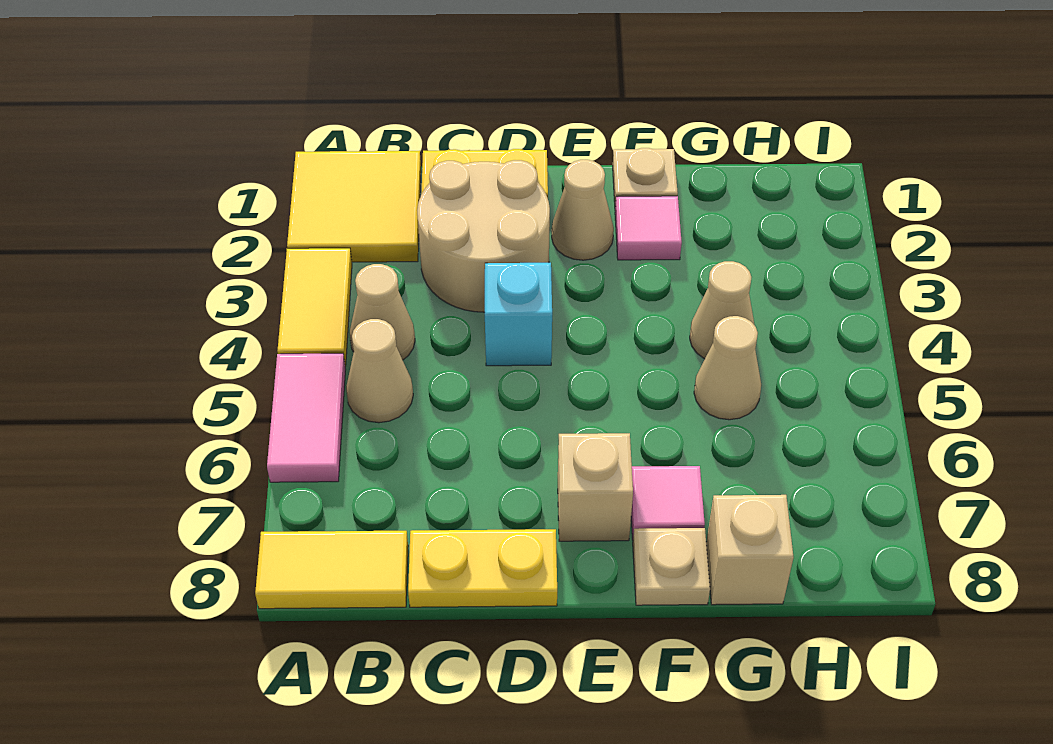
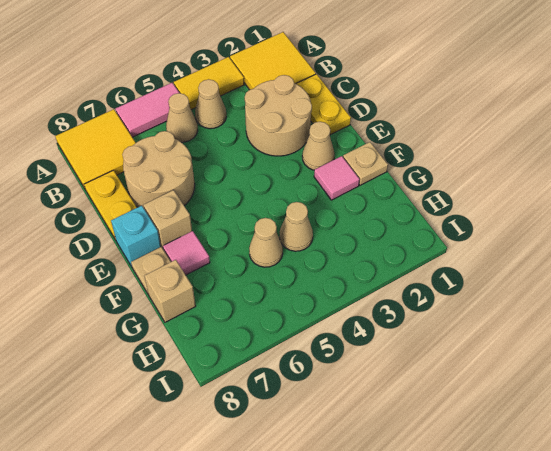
yellow tile A8:B8 level 1 -> yellow tile A7:B8 level 1
none -> tan round brick C6:D7 level 1
cyan brick D4 level 1 -> cyan brick E8 level 1

